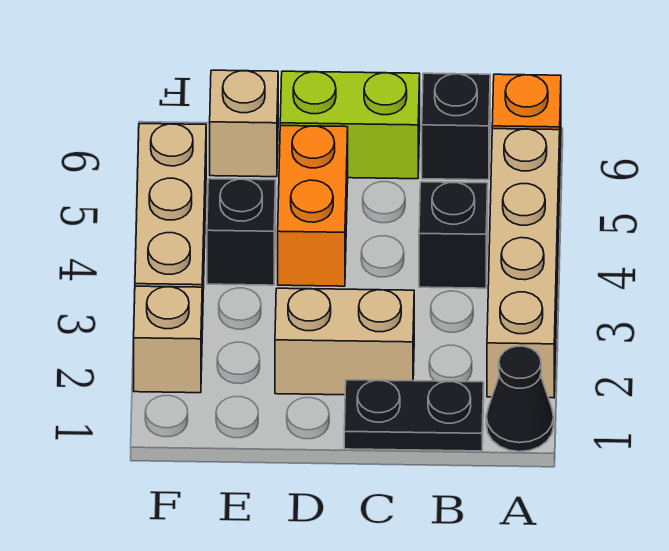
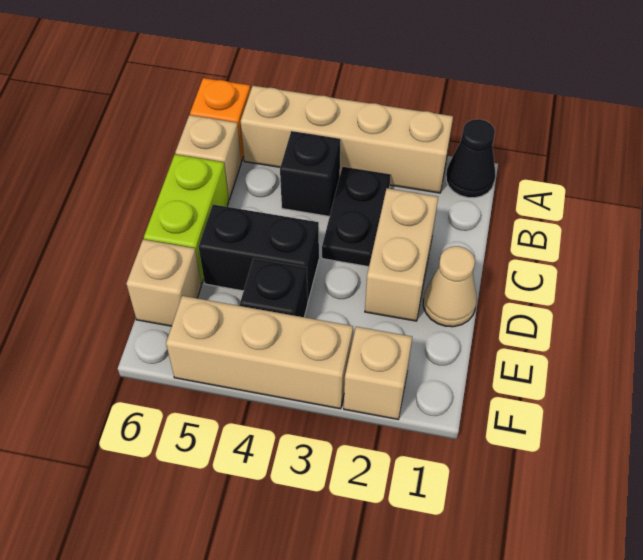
black plate B1:C1 level 1 -> black plate B3:C3 level 1
black brick B6 level 1 -> tan brick B6 level 1
none -> tan cone D1 level 1
orange brick D4:D5 level 1 -> black brick D4:D5 level 1

